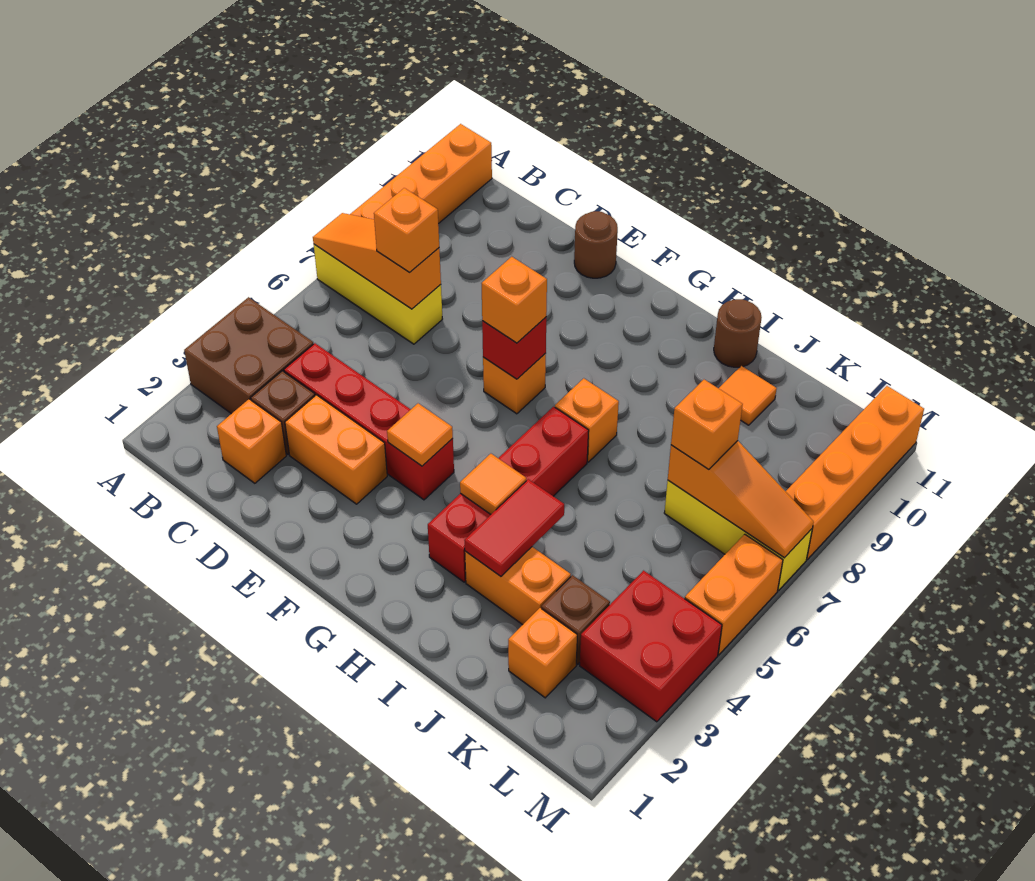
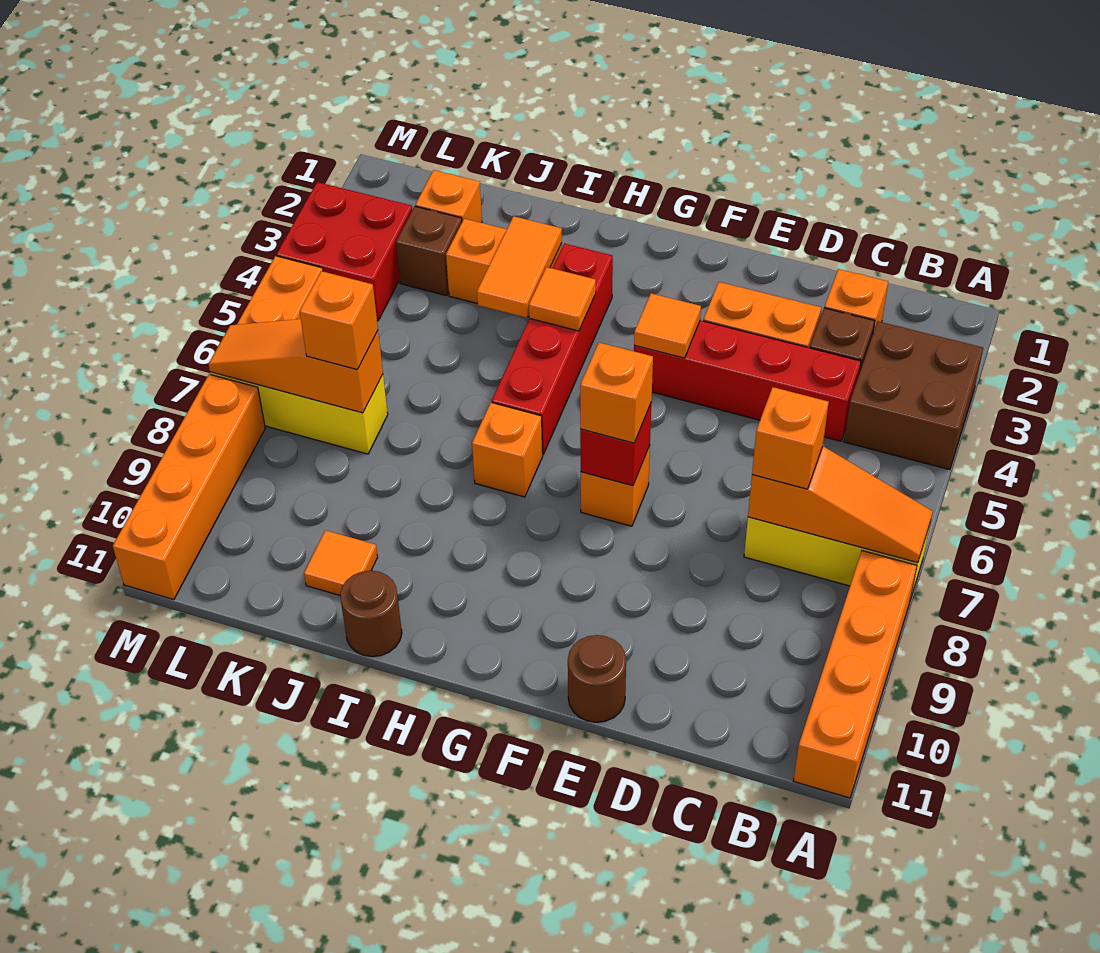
red tile I3:I4 level 2 -> orange tile I3:I4 level 2

